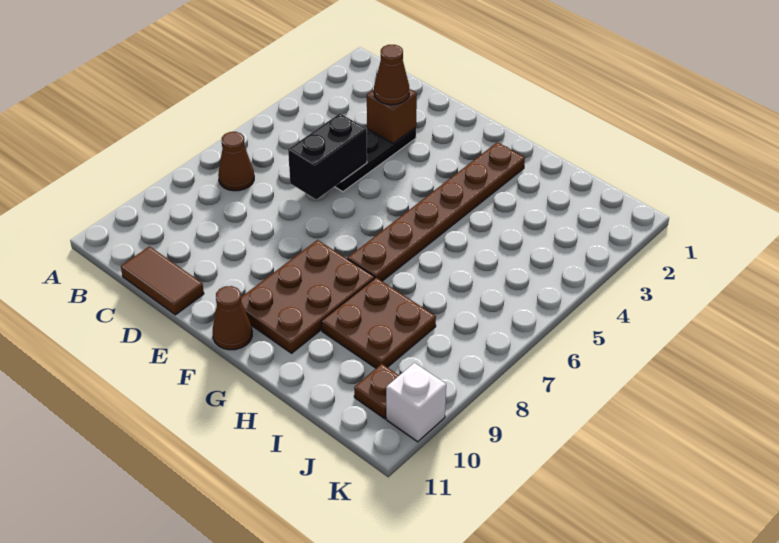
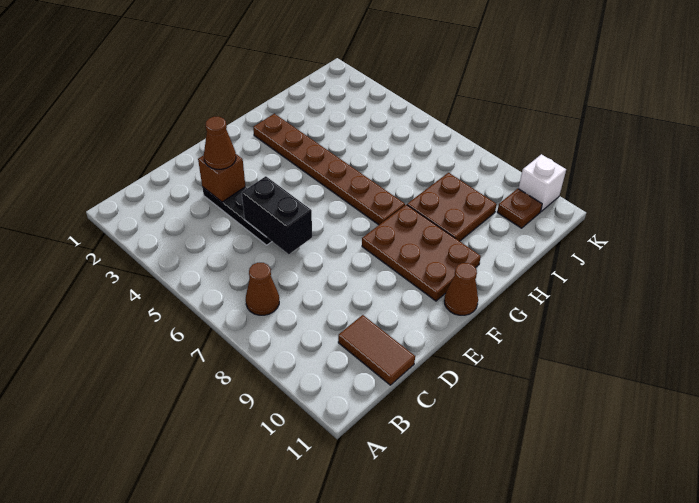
brown tile C11:D11 level 1 -> brown tile C10:C11 level 1

